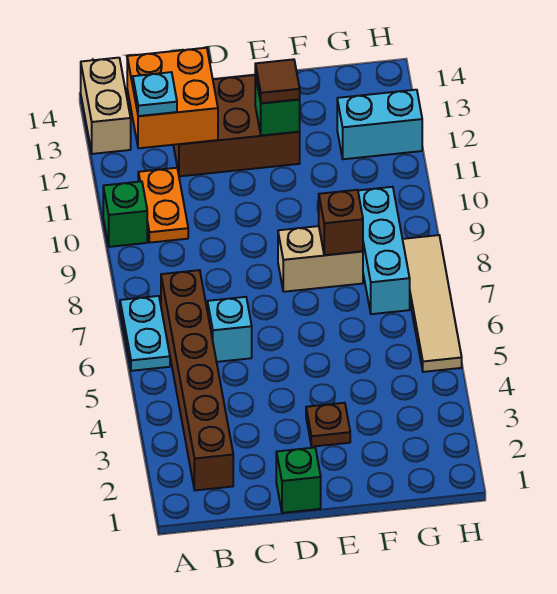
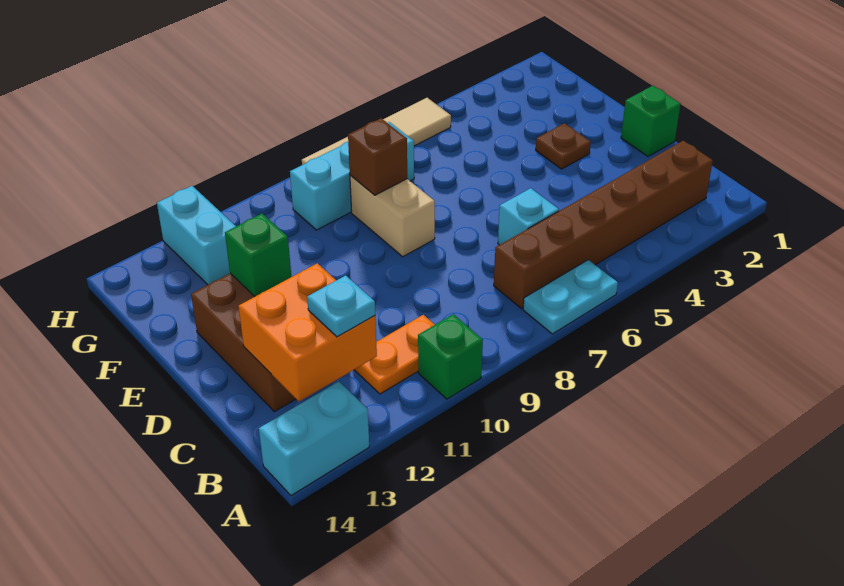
tan brick A13:A14 level 1 -> cyan brick A13:A14 level 1
brown tile E12 level 3 -> none

